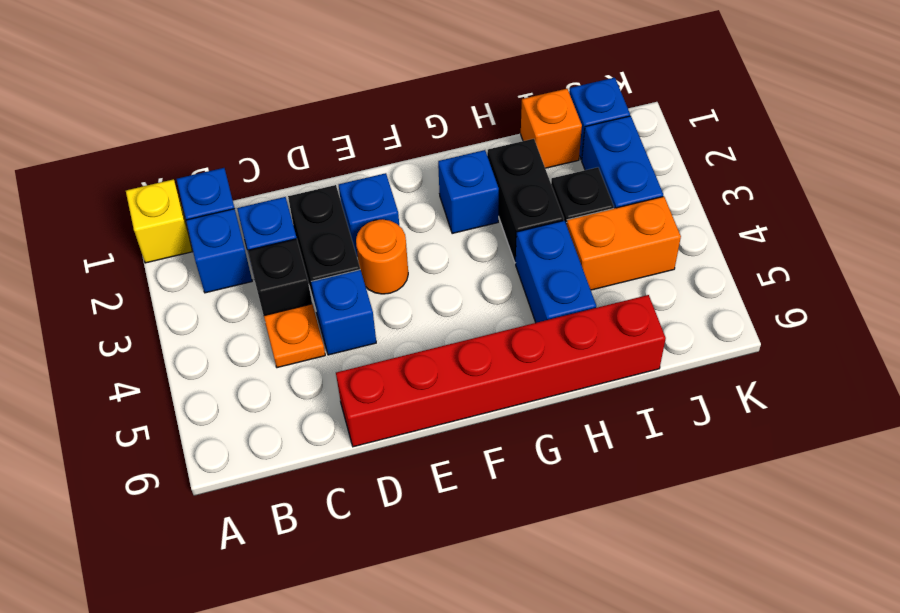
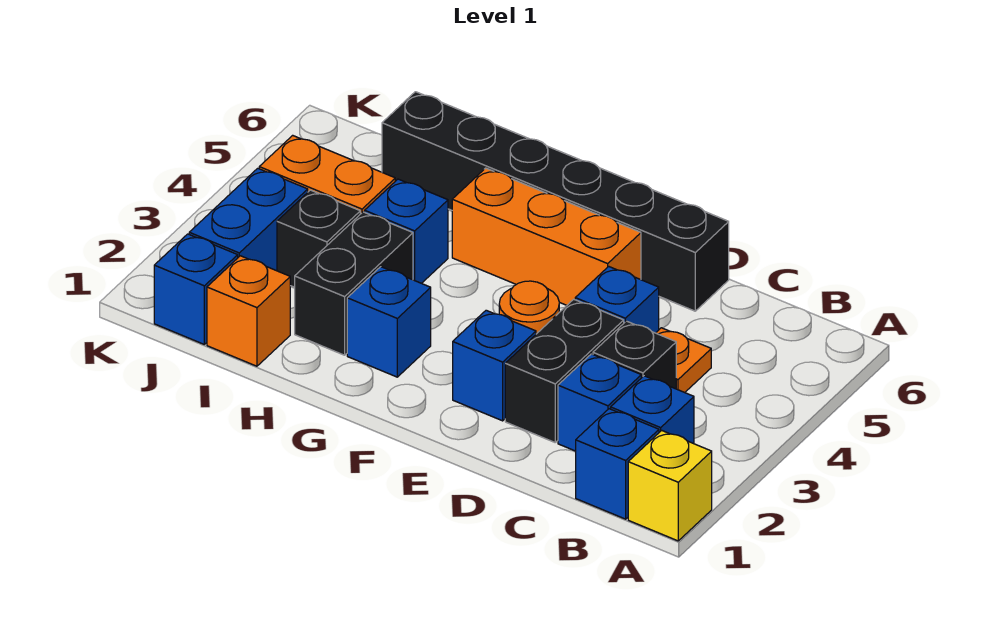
red brick D6:I6 level 1 -> black brick D6:I6 level 1
none -> orange brick E5:G5 level 1
blue brick H4:H5 level 1 -> blue brick H4 level 1

